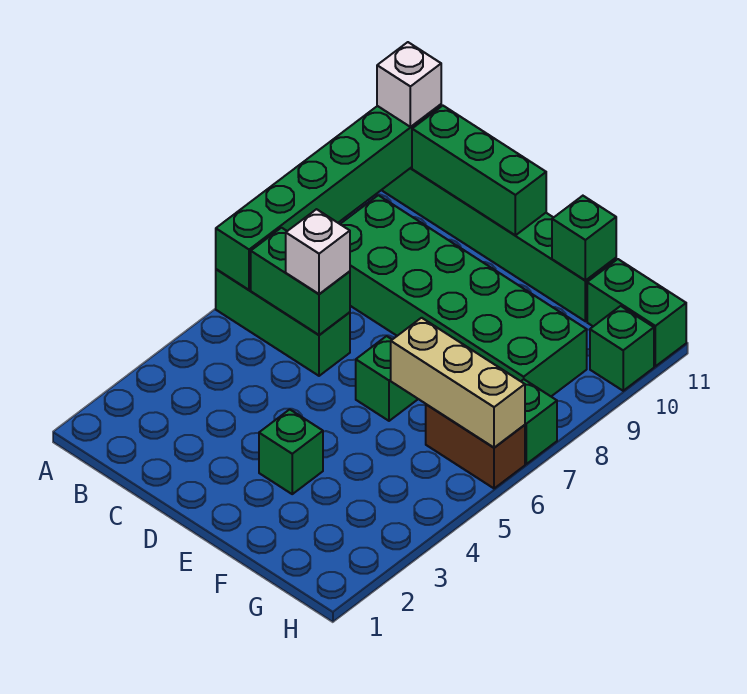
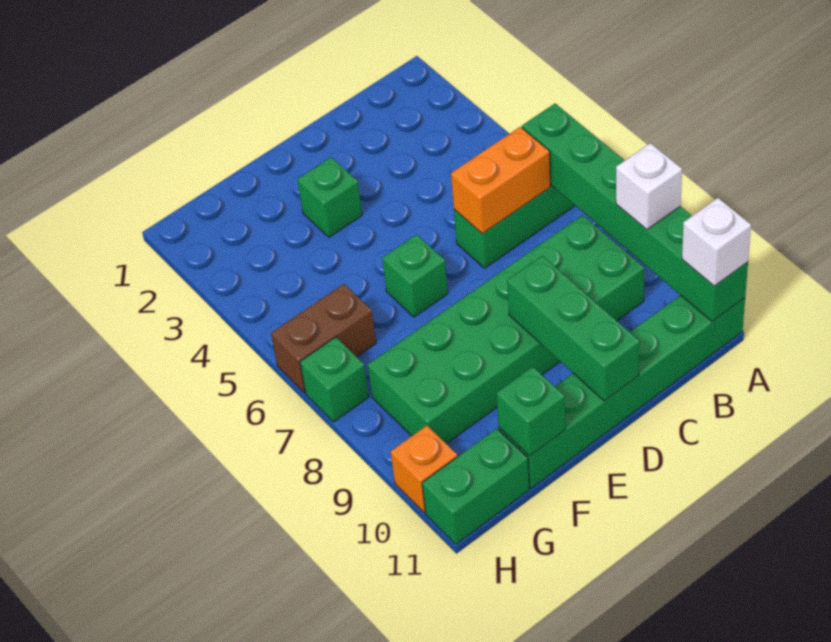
green brick B6:C6 level 2 -> orange brick B6:C6 level 2
green brick B11:D11 level 2 -> green brick D9:D11 level 2
white brick C6 level 3 -> white brick A9 level 3
tan brick F6:H6 level 2 -> none
green brick H10 level 1 -> orange brick H10 level 1

